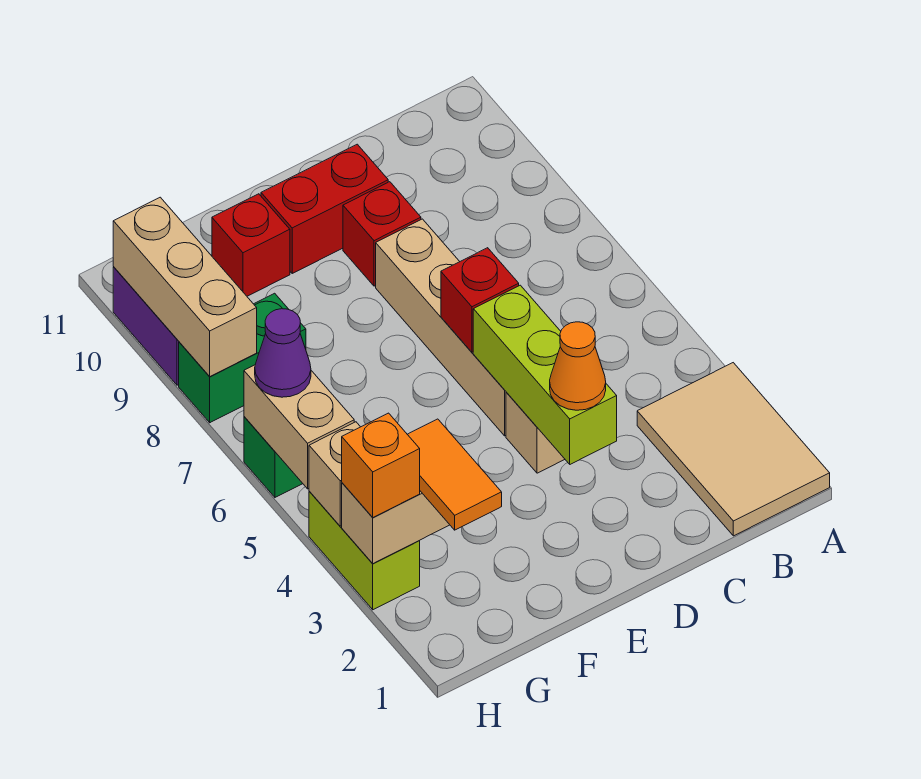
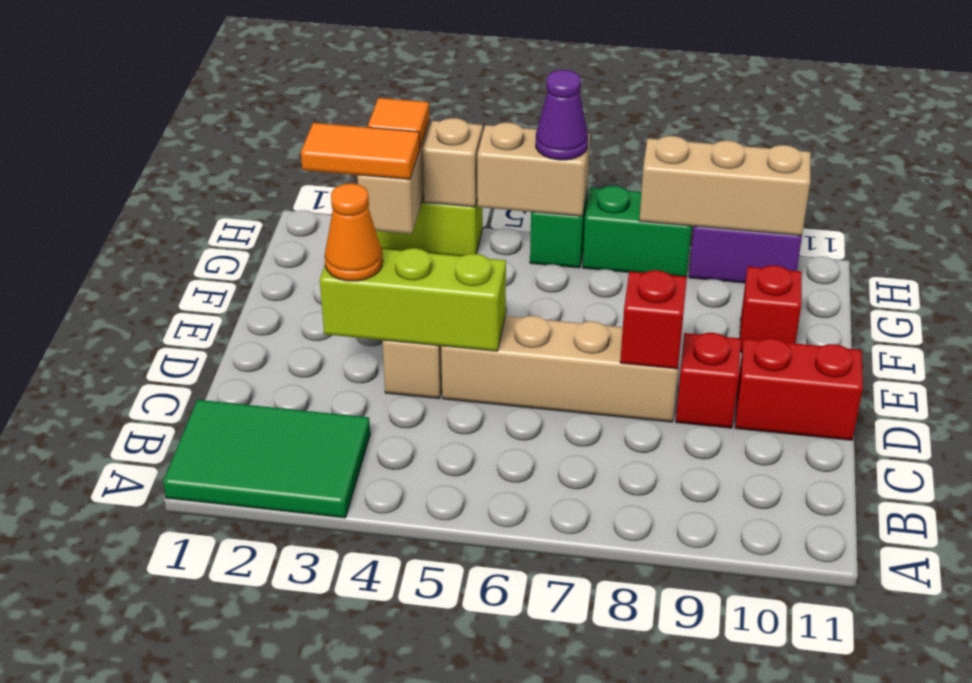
tan tile A1:B3 level 1 -> green tile A1:B3 level 1
red brick D6 level 2 -> red brick D8 level 2
red brick D10:E10 level 1 -> red brick D10:D11 level 1
green brick G8:H8 level 1 -> green brick H7:H8 level 1
orange brick H3 level 3 -> orange tile H3 level 3

